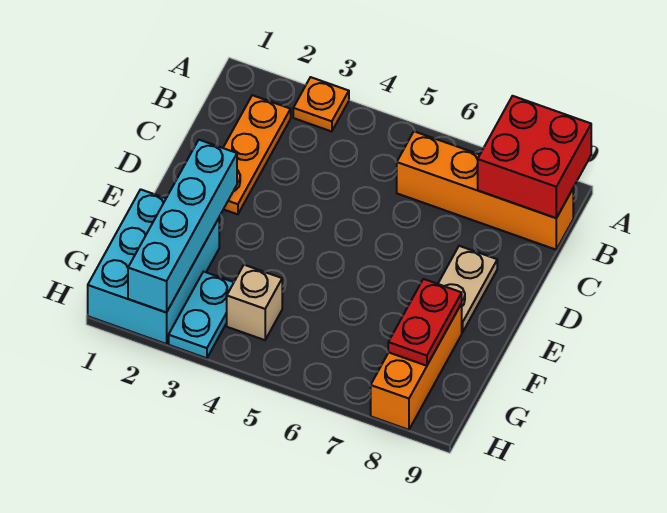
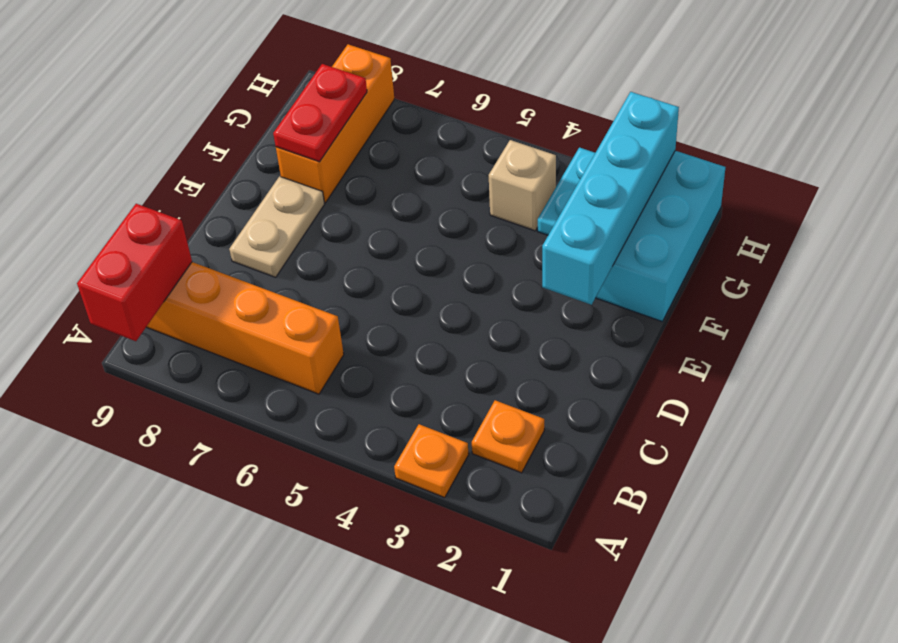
red brick A8:B9 level 2 -> red brick A9:B9 level 2
orange plate B2:D2 level 1 -> orange plate B2 level 1

